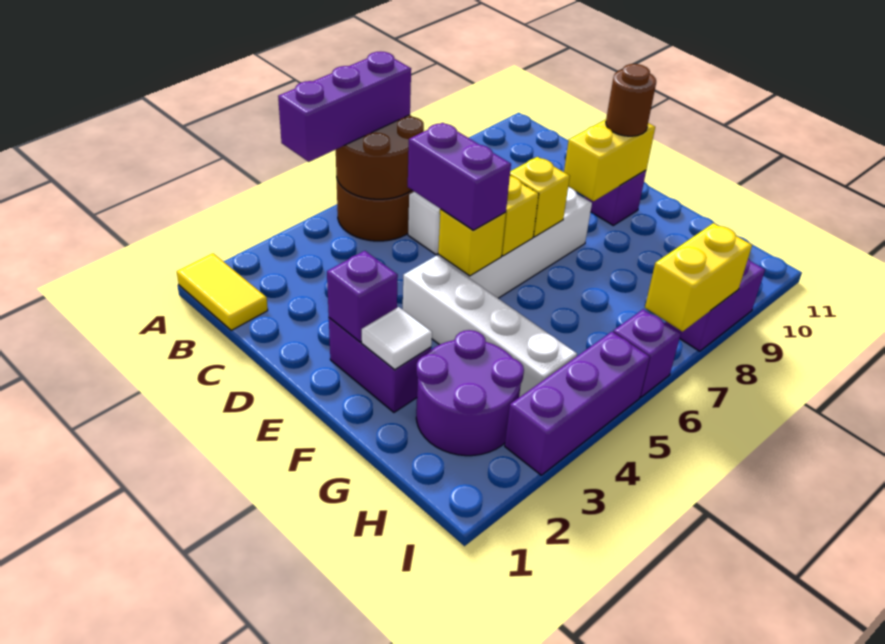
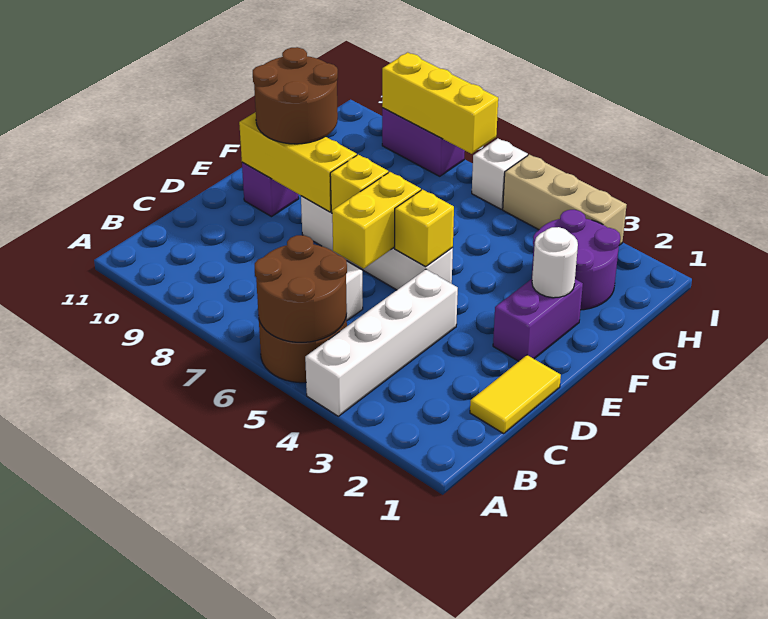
yellow tile A1:B1 level 1 -> yellow tile C1:D1 level 1
purple brick A4:A6 level 3 -> none
purple brick D5:E5 level 3 -> none
purple brick E2 level 2 -> none
white brick E4:H4 level 1 -> white brick A4:D4 level 1
yellow brick E9:E10 level 2 -> yellow brick E8:E10 level 2
brown round brick E10 level 3 -> brown round brick E9:F10 level 3
white tile F2 level 2 -> white round brick F2 level 2
purple brick I3:I5 level 1 -> tan brick I3:I5 level 1
purple brick I6 level 1 -> white brick I6 level 1
yellow brick I7:I8 level 2 -> yellow brick I7:I9 level 2

